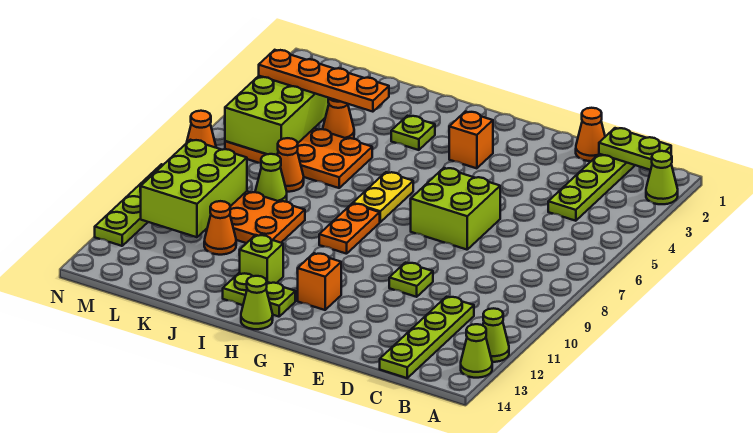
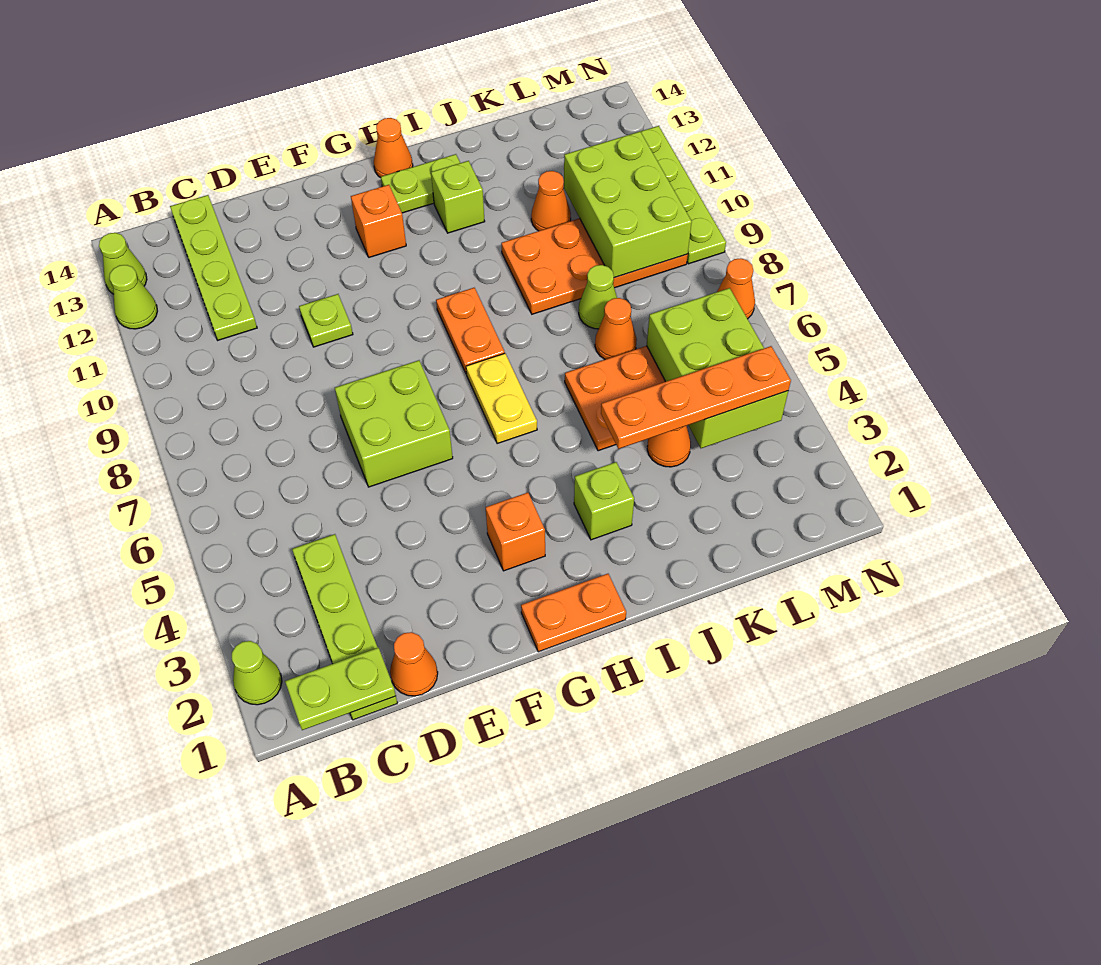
none -> orange plate G1:H1 level 1
lime cone H14 level 1 -> orange cone H14 level 1
lime plate I3 level 1 -> lime brick I3 level 1

